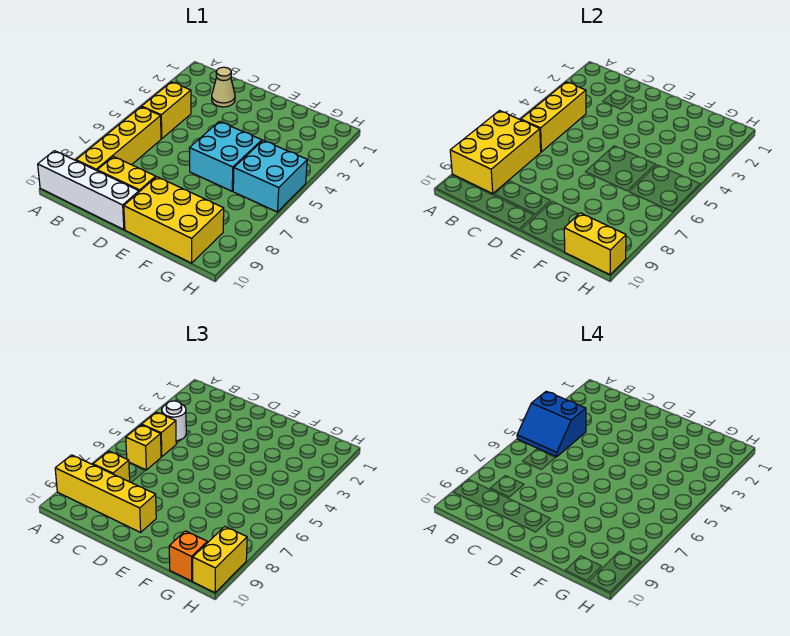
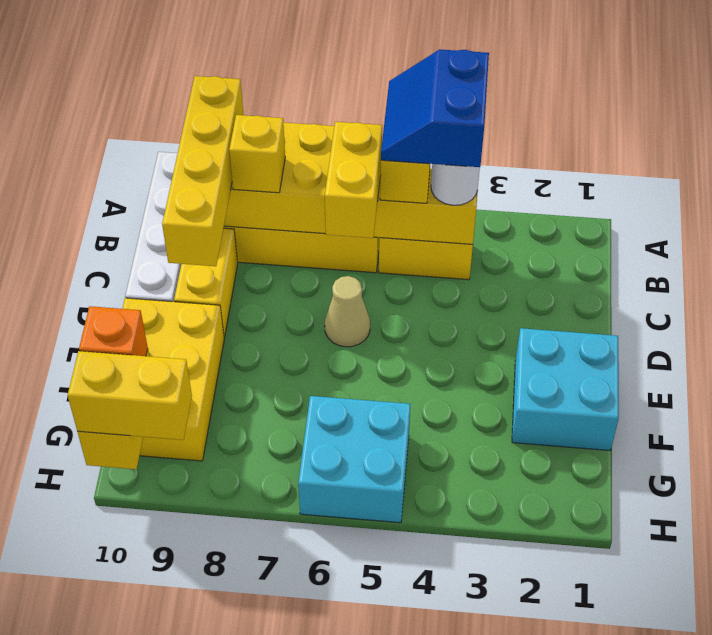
yellow brick B6 level 3 -> yellow brick B6:C6 level 3
tan cone C2 level 1 -> tan cone D6 level 1
cyan brick E5:F6 level 1 -> cyan brick E1:F2 level 1

